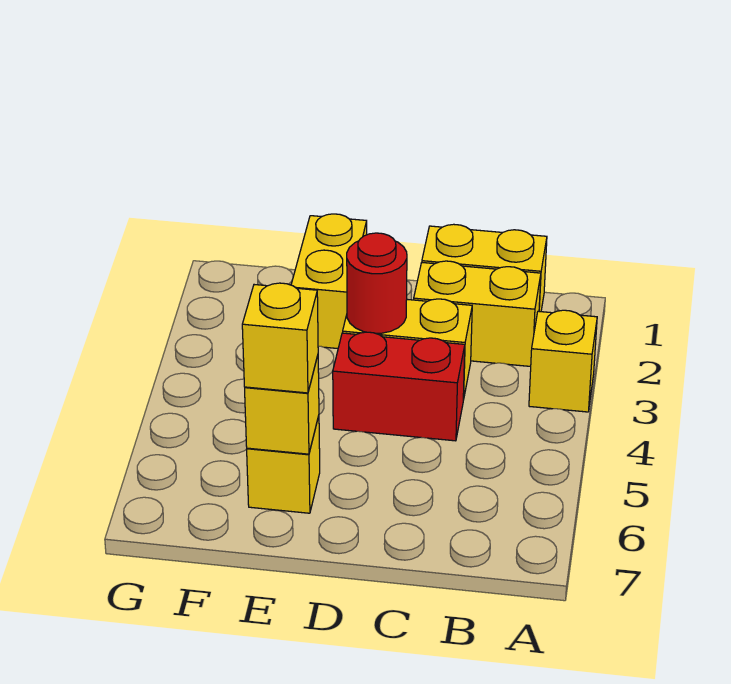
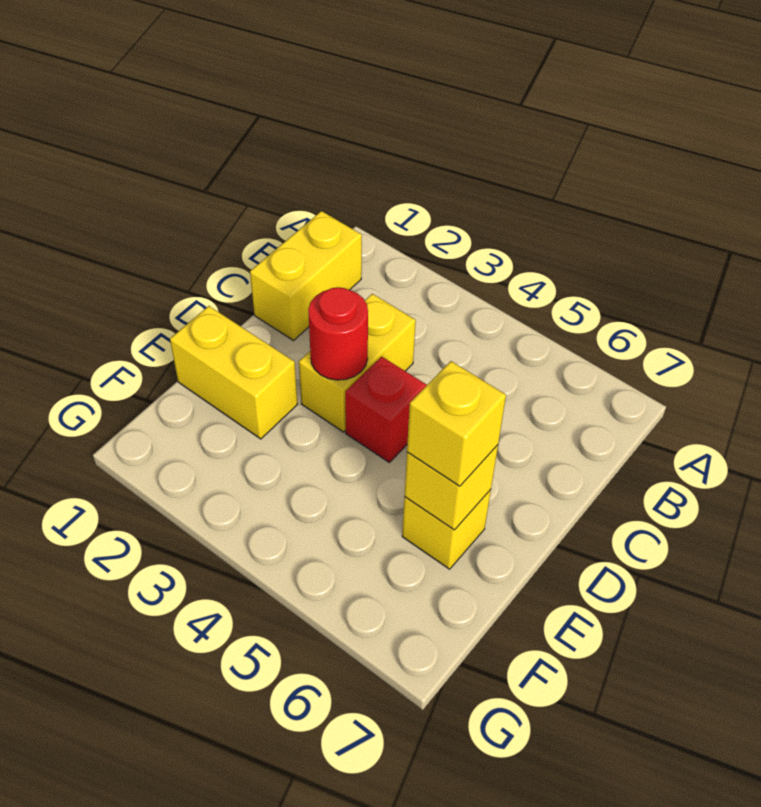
yellow brick A3 level 1 -> none
yellow brick B2:C2 level 1 -> none
red brick C4:D4 level 1 -> red brick D4 level 1

